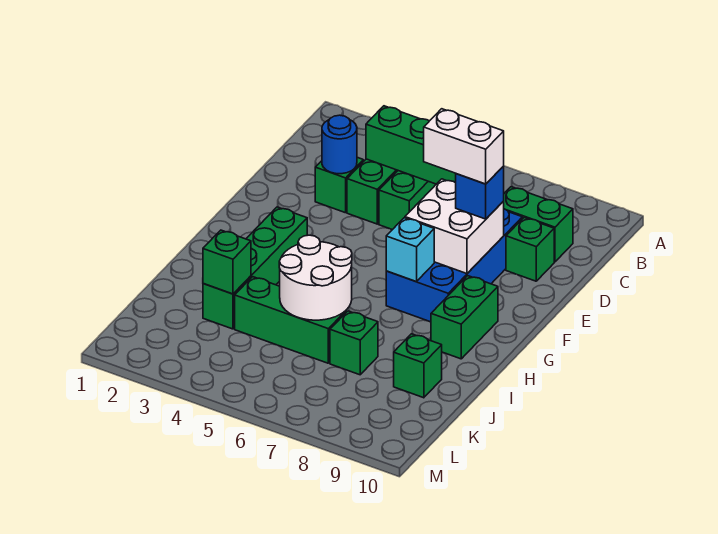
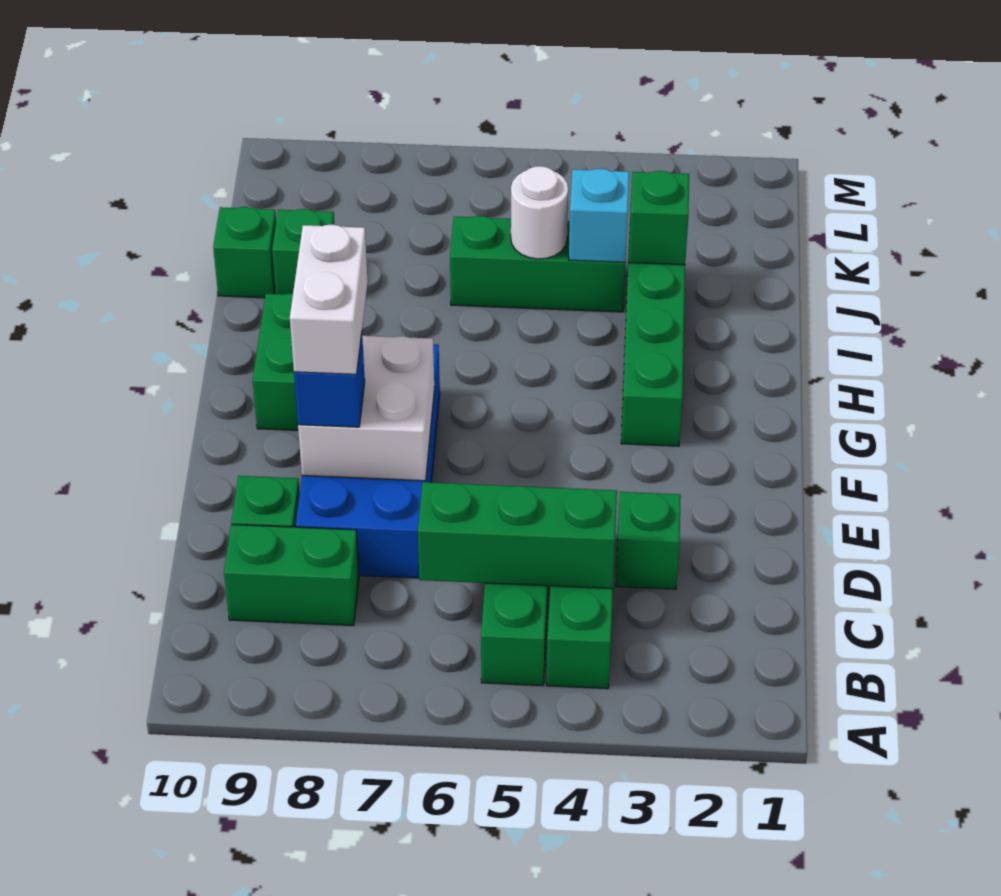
blue round brick D3 level 2 -> none
white brick E7:E8 level 4 -> white brick E8:F8 level 4
cyan brick G7 level 2 -> cyan brick J4 level 2
white round brick I5:J6 level 2 -> white round brick J5 level 2
green brick J7 level 1 -> green brick J10 level 1

